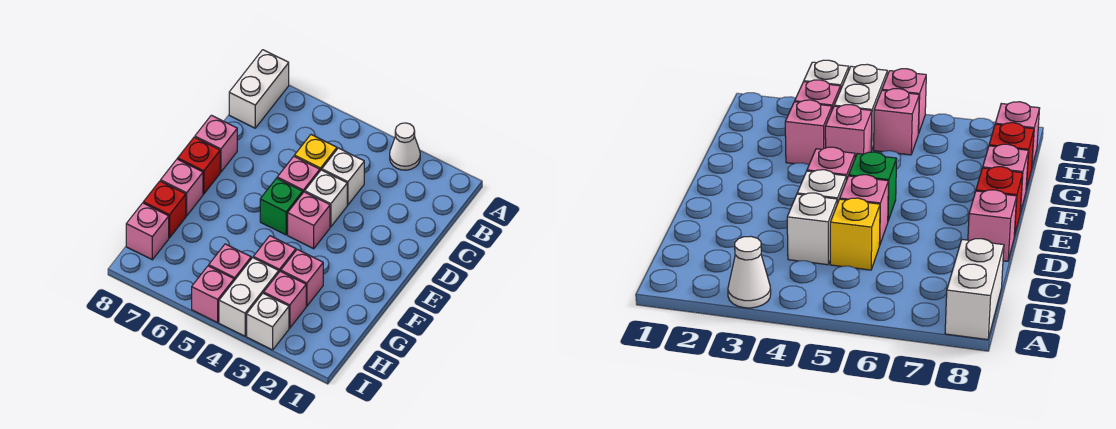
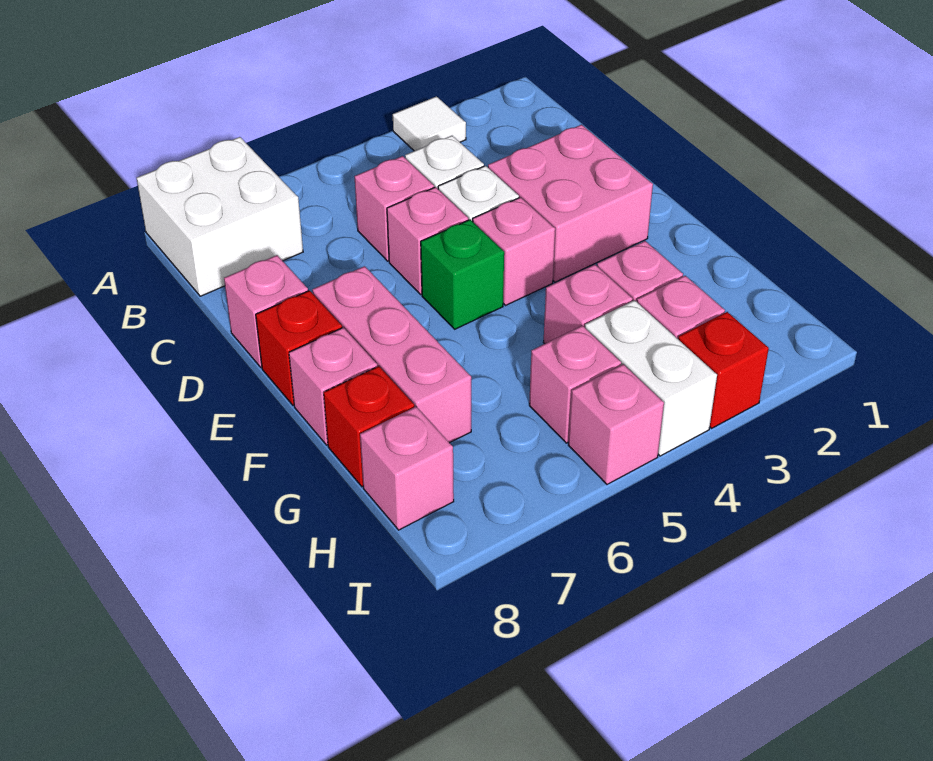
white cone A3 level 1 -> white tile A3 level 1
white brick A8:B8 level 1 -> white brick A7:B8 level 1
yellow brick C5 level 1 -> pink brick C5 level 1
none -> pink brick D2:E3 level 1
none -> pink brick E7:G7 level 1
white brick I3 level 1 -> red brick I3 level 1

